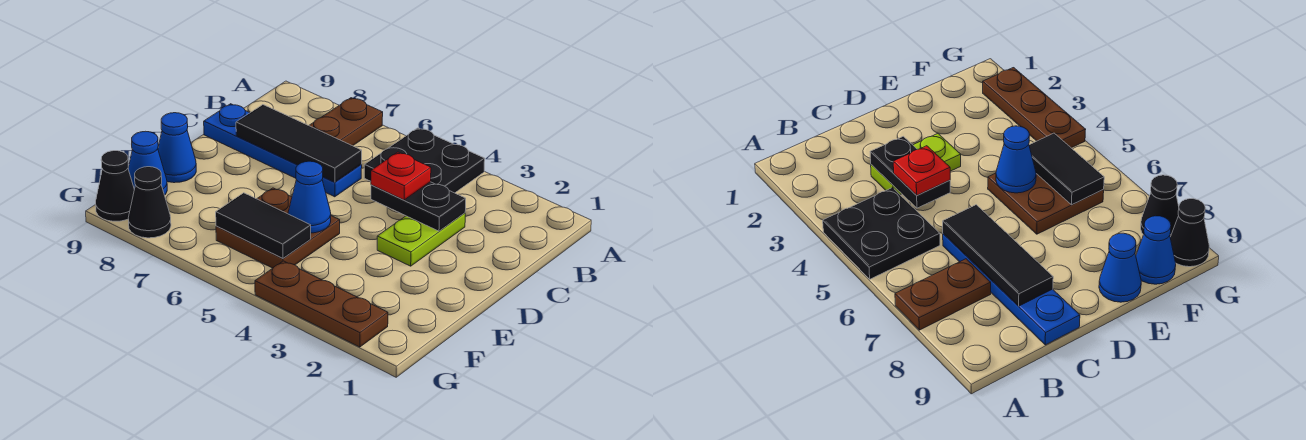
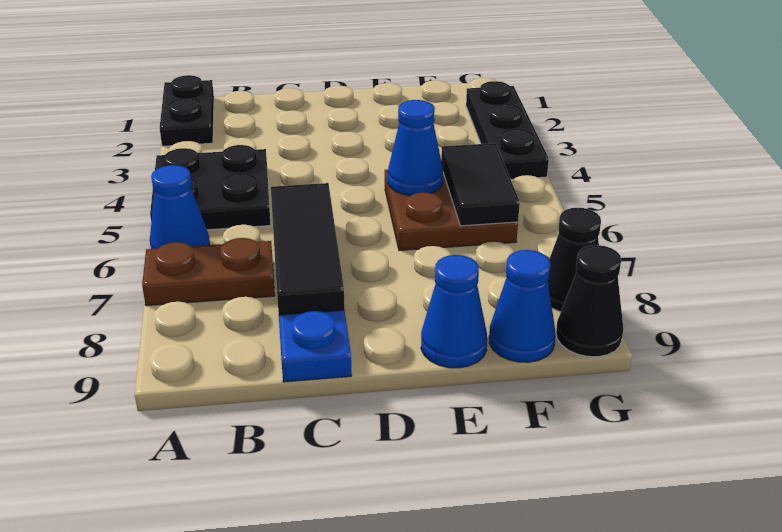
none -> blue cone A6 level 1
lime plate C3:D3 level 1 -> none
black plate C3:C4 level 2 -> black plate A1:A2 level 1
red plate C4 level 3 -> none
brown plate G2:G4 level 1 -> black plate G2:G4 level 1

